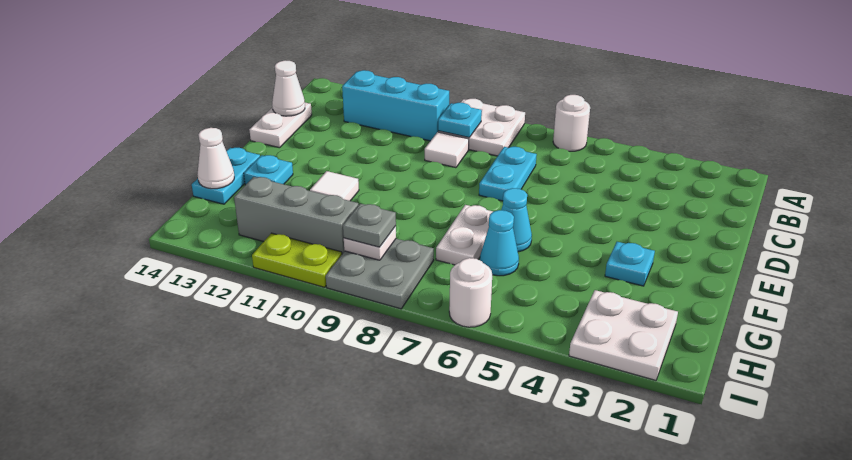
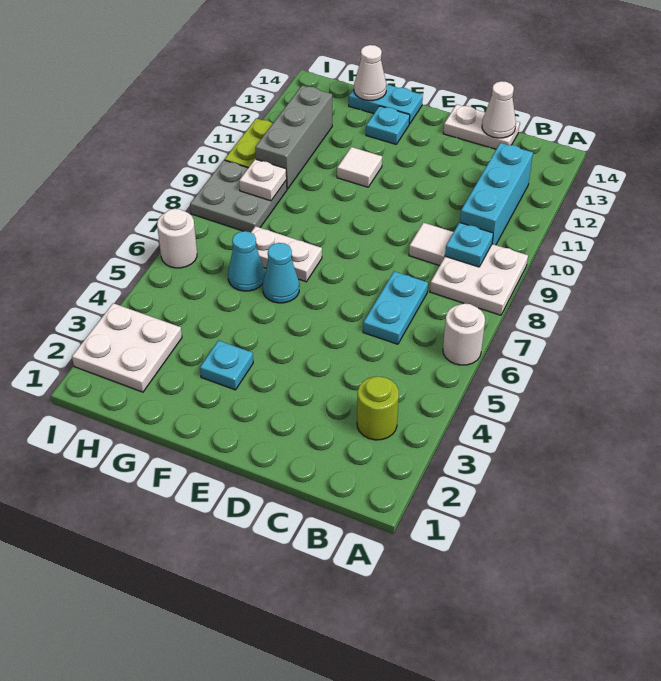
none -> lime round brick B3 level 1
cyan plate C7:D7 level 1 -> cyan plate C6:C7 level 1
grey plate H9 level 3 -> none

